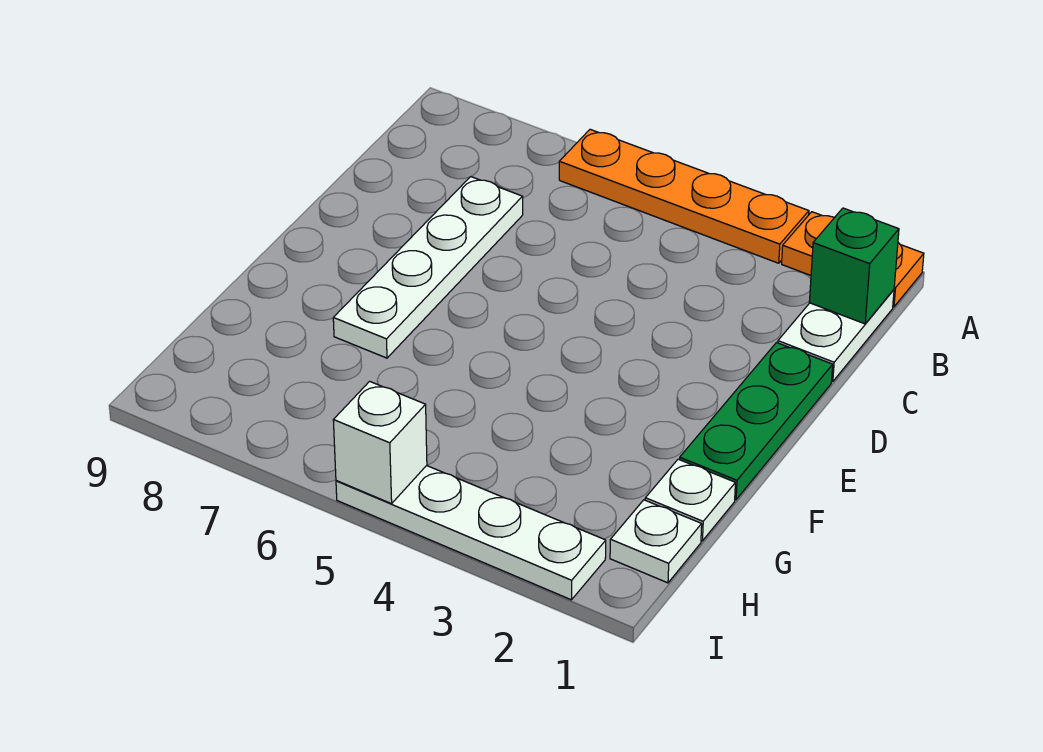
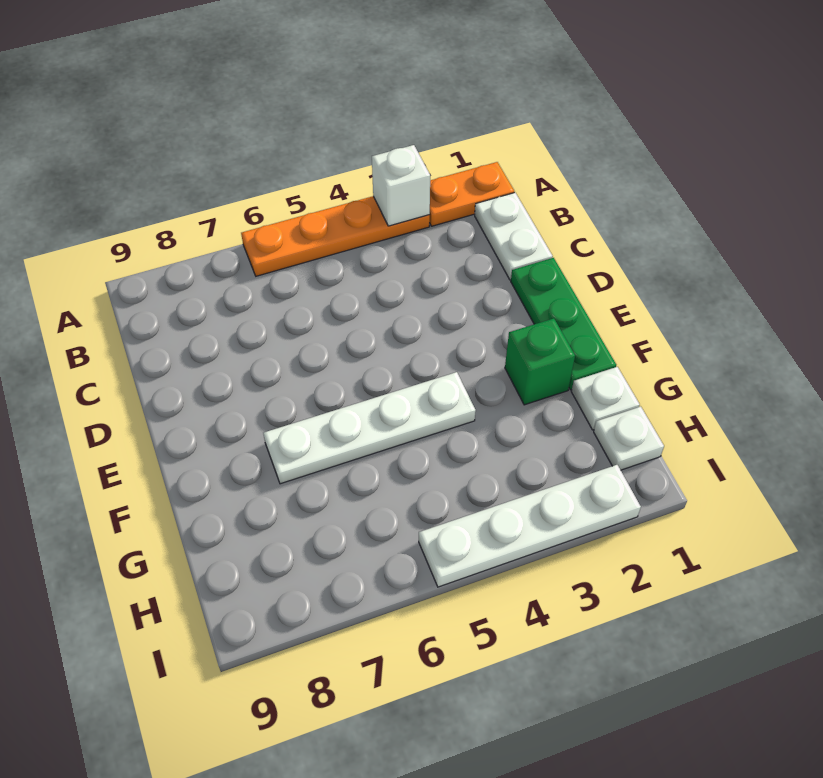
green brick B1 level 2 -> green brick F2 level 1
white plate C7:F7 level 1 -> white plate F4:F7 level 1
white brick I5 level 2 -> white brick A3 level 2

